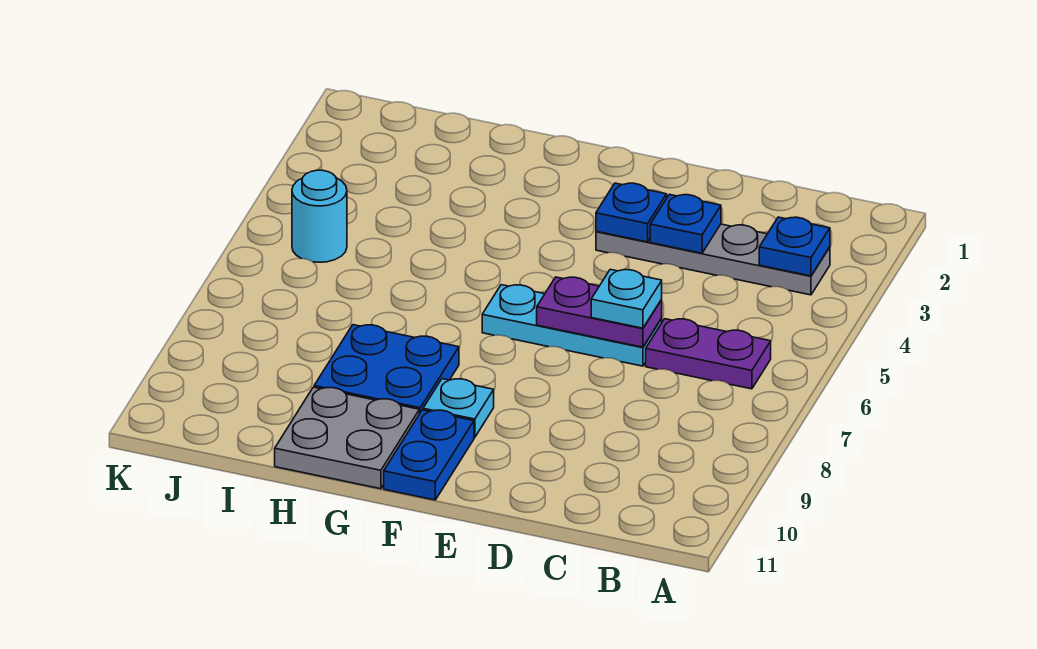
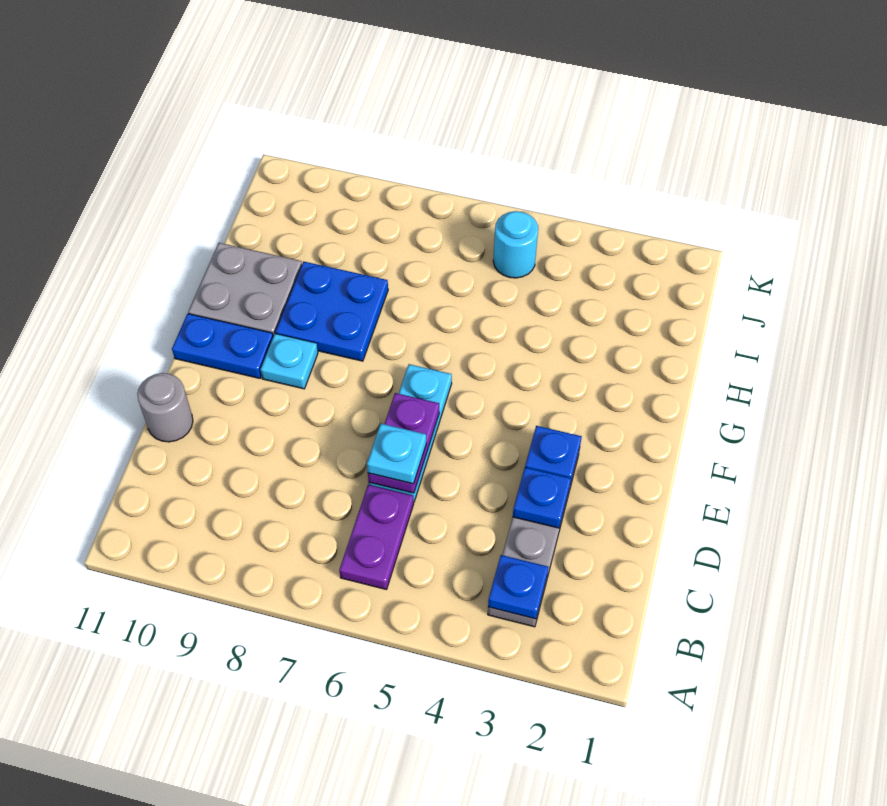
none -> grey round brick D11 level 1

